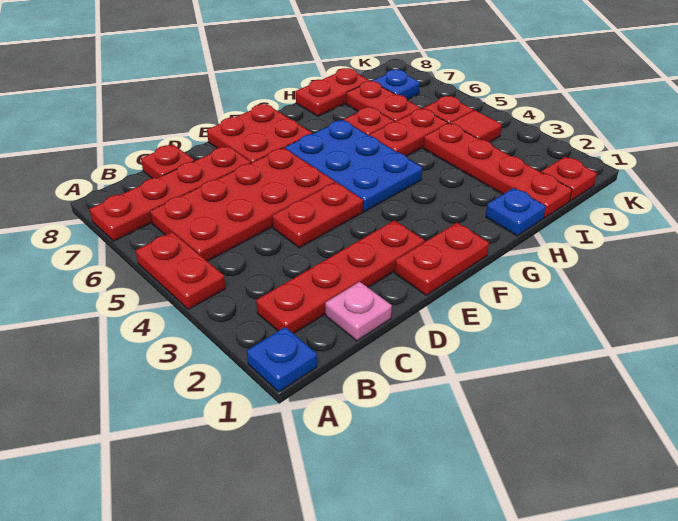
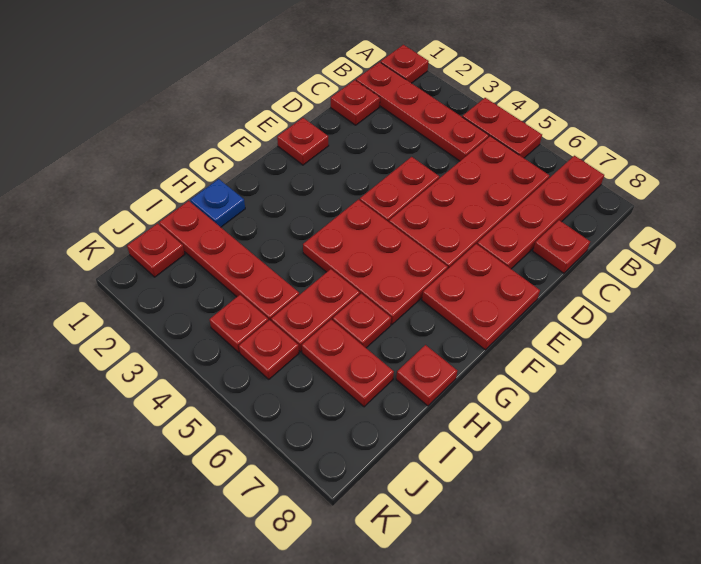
blue plate A1 level 1 -> red plate A1 level 1
red plate B2:E2 level 1 -> red plate B1:B4 level 1
pink plate C1 level 1 -> red plate C1 level 1
red plate E1:F1 level 1 -> red plate E1 level 1
blue plate F4:G6 level 1 -> red plate F4:G6 level 1
red plate H8:I8 level 1 -> red plate H8 level 1
red tile J4 level 1 -> red plate J4 level 1
blue plate J7 level 1 -> none

